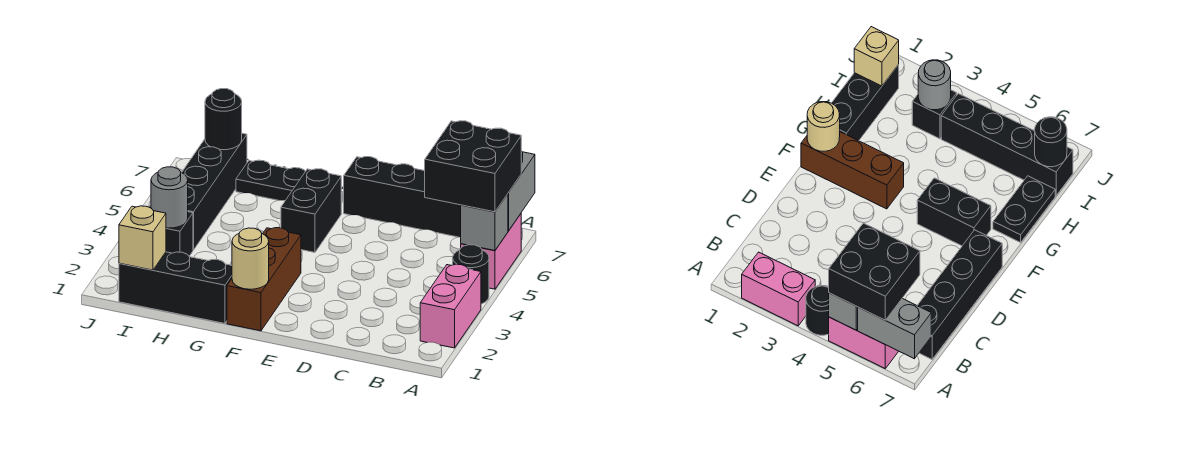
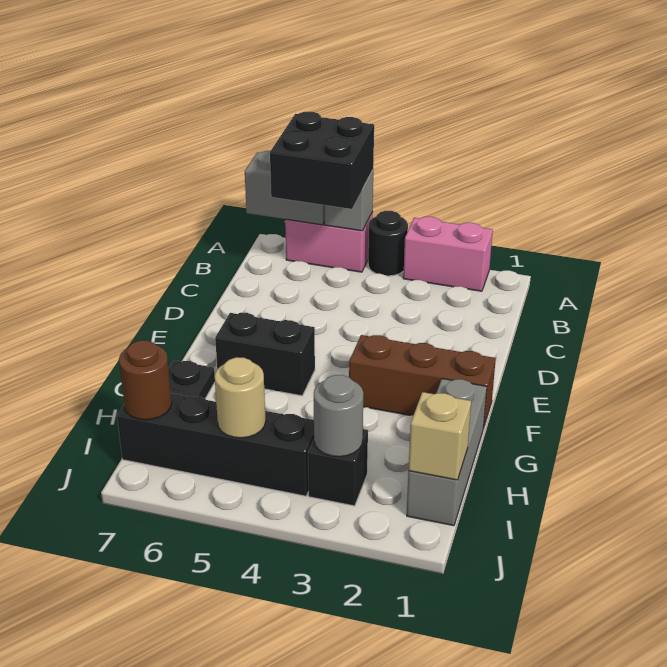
black brick B7:E7 level 1 -> none
tan round brick F1 level 2 -> tan round brick I5 level 2
black brick G1:I1 level 1 -> grey brick G1:I1 level 1
black round brick I7 level 2 -> brown round brick I7 level 2

